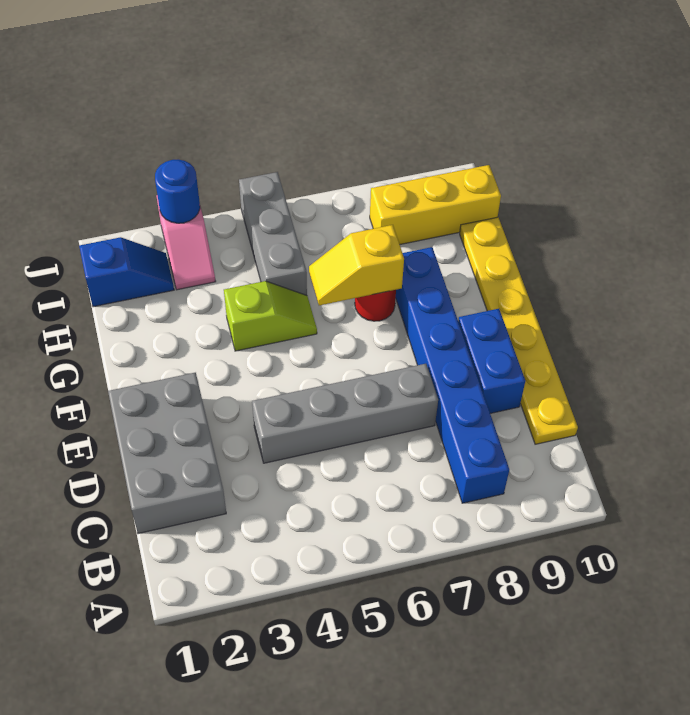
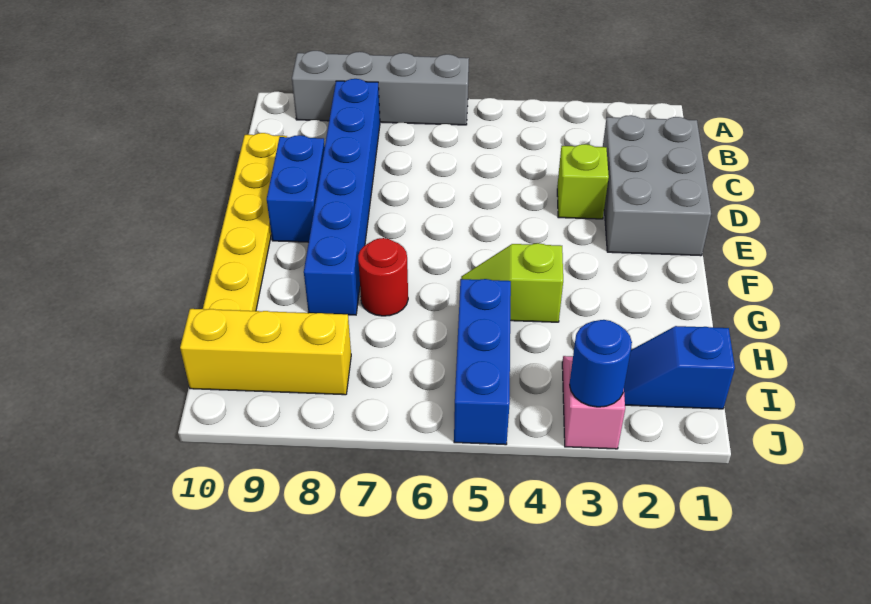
none -> lime brick D3 level 1
grey brick D4:D7 level 1 -> grey brick A6:A9 level 1
yellow slope G6:G7 level 2 top 7 -> none
grey brick H5:J5 level 1 -> blue brick H5:J5 level 1

